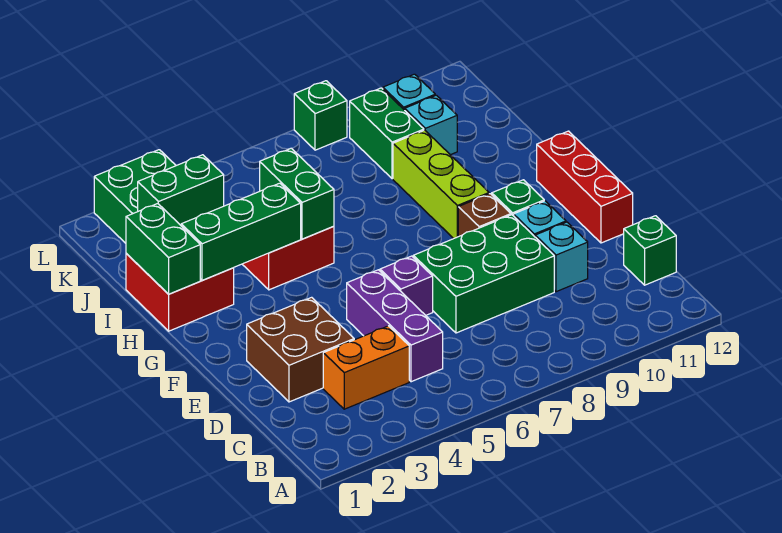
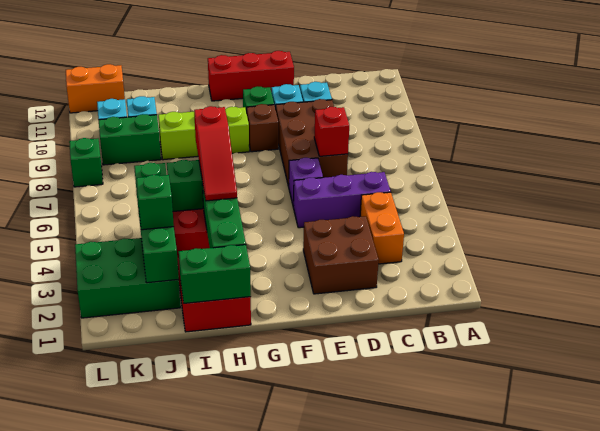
green brick C12 level 1 -> green brick J3 level 3
green brick D7:E9 level 1 -> brown brick D7:E9 level 1
none -> red brick D7 level 2
none -> red slope H4:H6 level 3 top 6
green brick J2:J3 level 2 -> green brick J2:J5 level 2
none -> orange brick K12:L12 level 1

